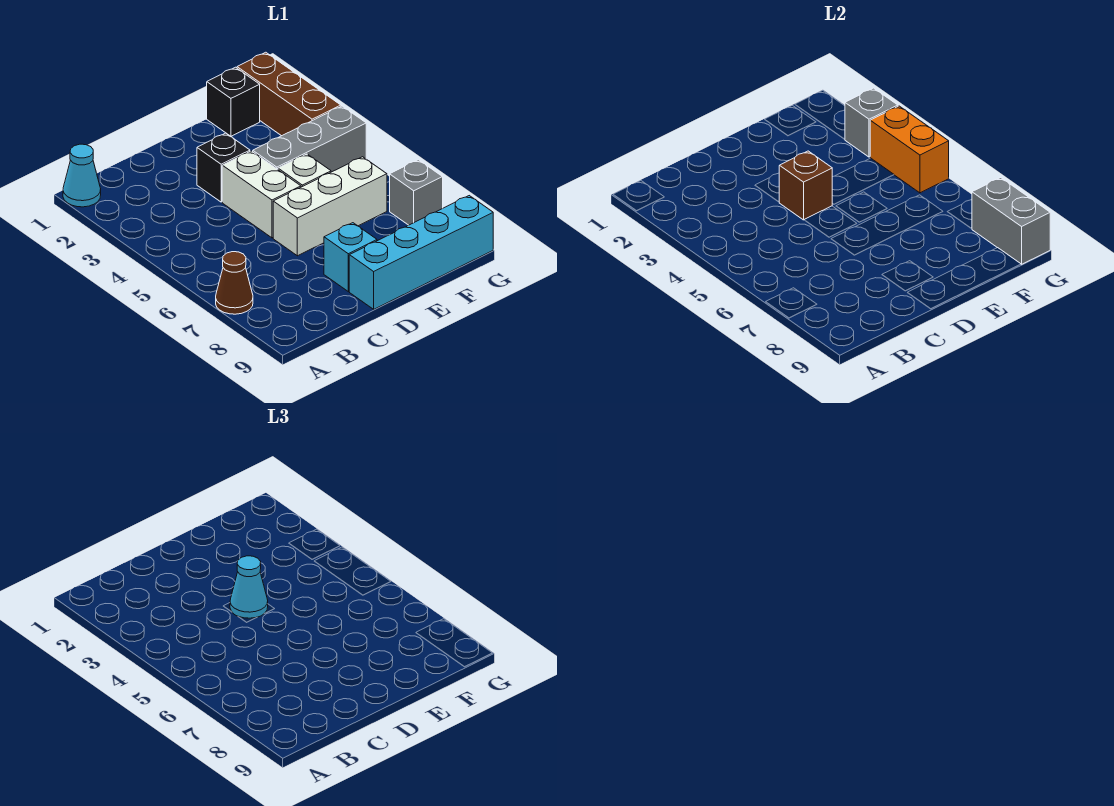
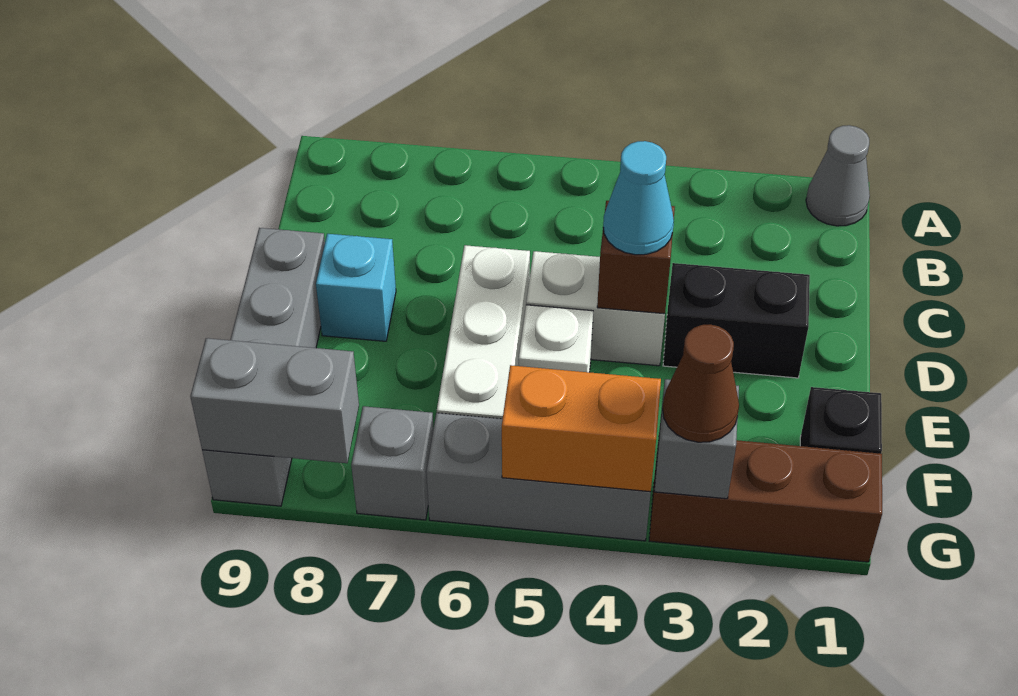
cyan cone A1 level 1 -> grey cone A1 level 1
brown cone A7 level 1 -> brown cone G3 level 3
black brick D3 level 1 -> black brick D2:D3 level 1
cyan brick D9:G9 level 1 -> grey brick D9:G9 level 1
grey brick E4:G4 level 1 -> grey brick G4:G6 level 1

